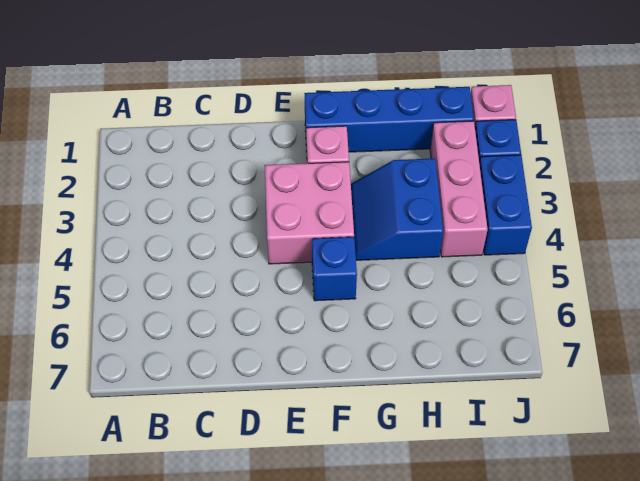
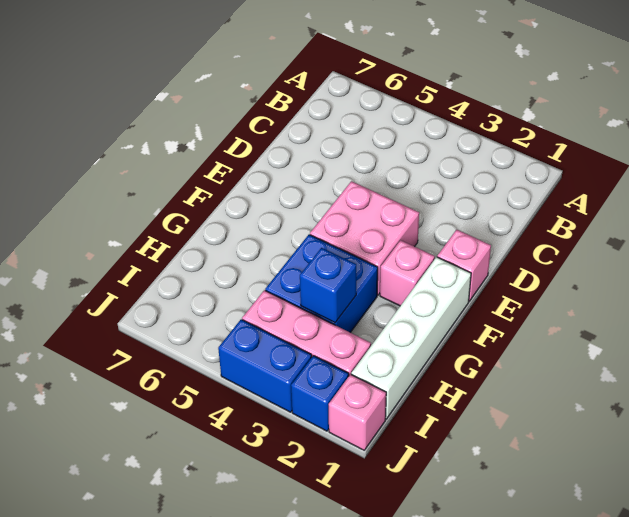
none -> pink brick E1 level 1
blue brick F1:I1 level 1 -> white brick F1:I1 level 1
blue brick F5 level 1 -> blue brick H3 level 2
blue slope G3:H4 level 1 top H -> blue brick G3:H4 level 1

